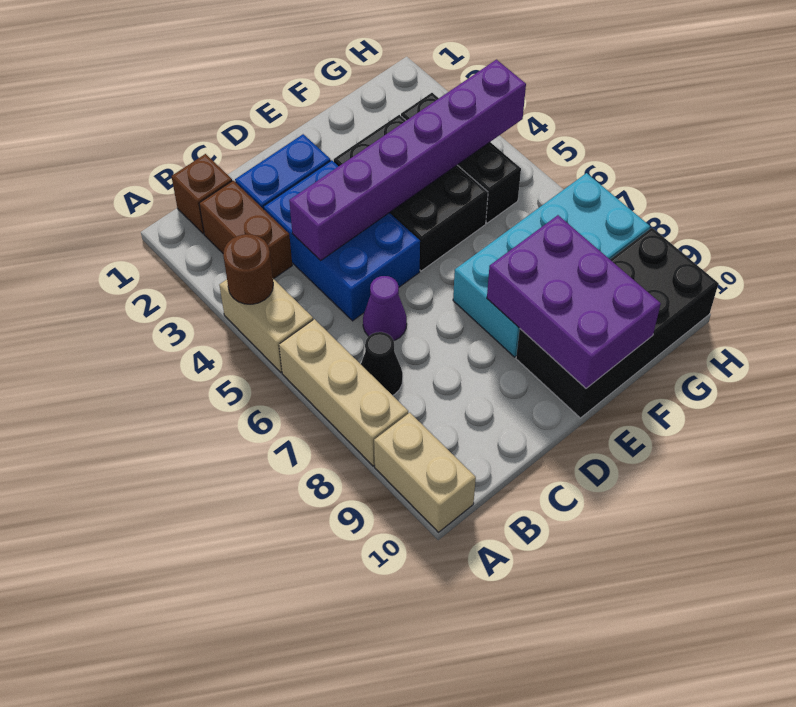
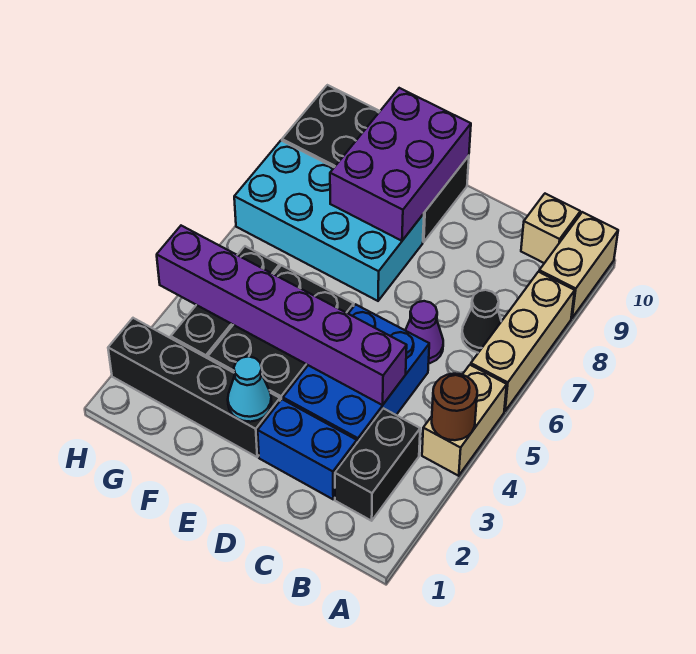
brown brick B1 level 1 -> none
brown brick B2:B3 level 1 -> black brick B2:B3 level 1
none -> tan brick B10 level 1
none -> black brick E2:H2 level 1
none -> cyan cone E2 level 2

